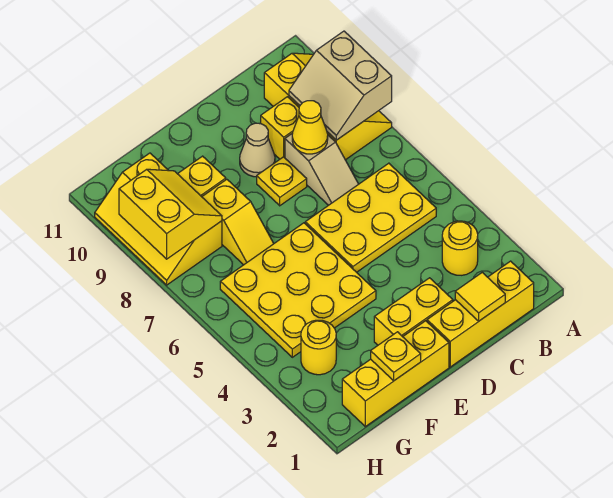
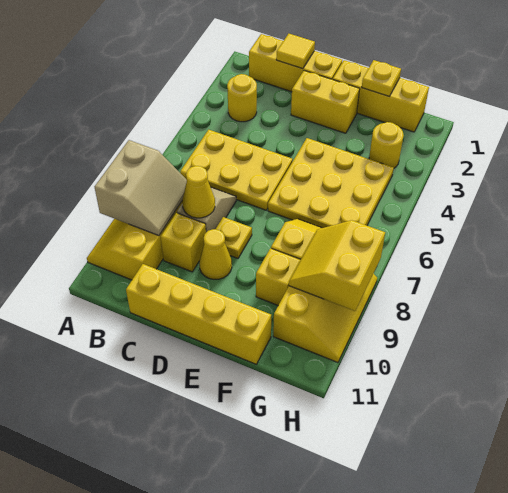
none -> yellow brick C11:F11 level 1
tan cone D9 level 1 -> yellow cone D9 level 1

